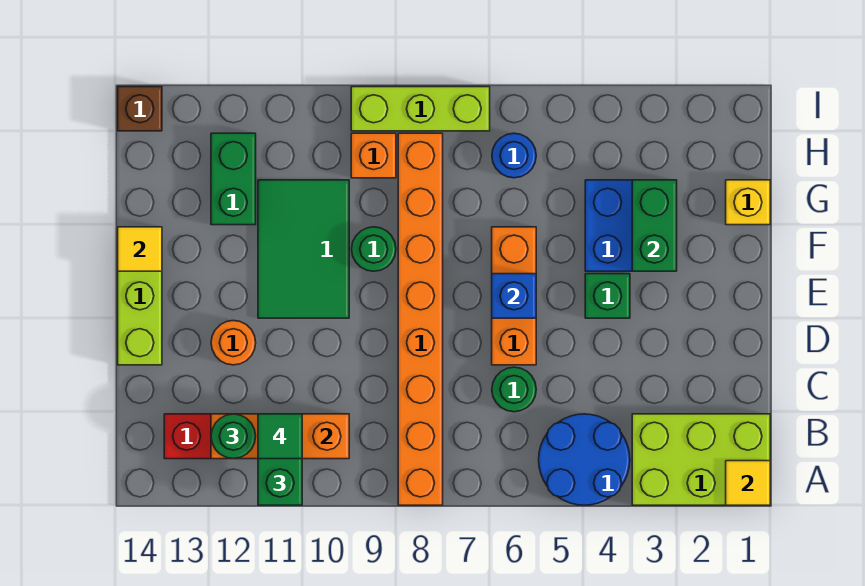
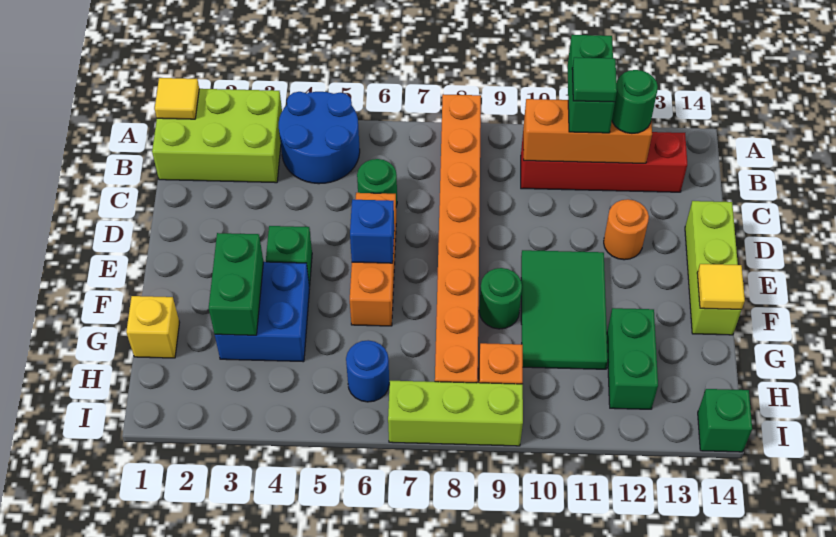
brown brick I14 level 1 -> green brick I14 level 1

